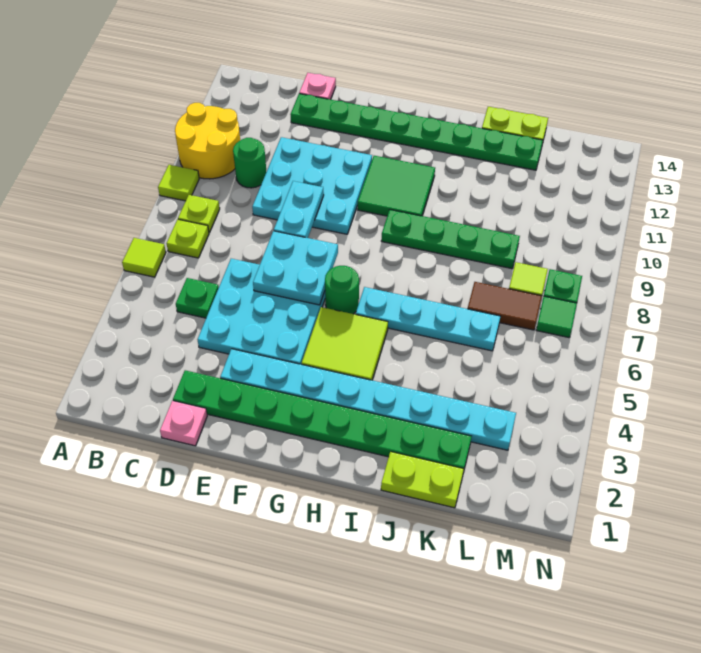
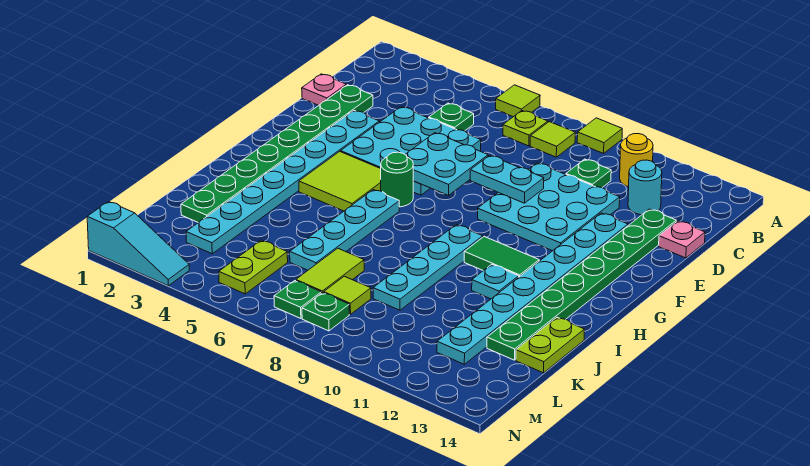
yellow round brick A10:B11 level 1 -> yellow round brick B11 level 1
lime plate B8 level 1 -> lime tile B8 level 1
green round brick C10 level 1 -> green plate C10 level 1
none -> cyan round brick C12 level 1
none -> cyan plate E12:L12 level 1
green tile G10:H11 level 1 -> green tile H10:H11 level 1
green plate H9:K9 level 1 -> cyan plate H9:K9 level 1
none -> cyan plate I11 level 1
lime plate J1:K1 level 1 -> lime plate L5:M5 level 1
brown tile K7:L7 level 1 -> lime tile K7:L7 level 1
green tile M7 level 1 -> green plate M7 level 1
none -> cyan slope N1:N3 level 1 top 1

